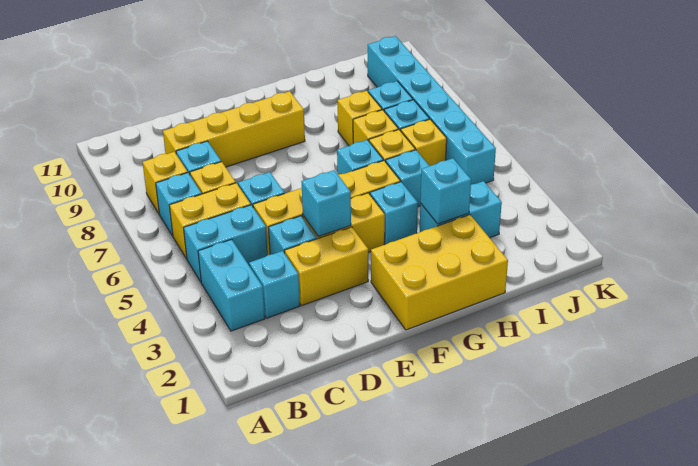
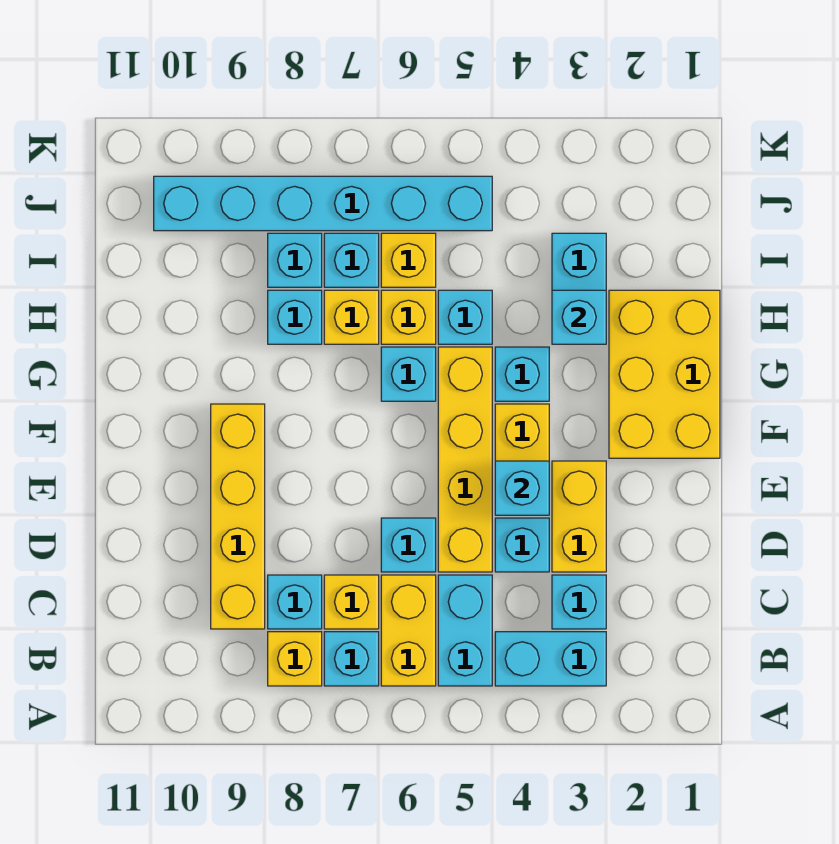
yellow brick H8 level 1 -> cyan brick H8 level 1

